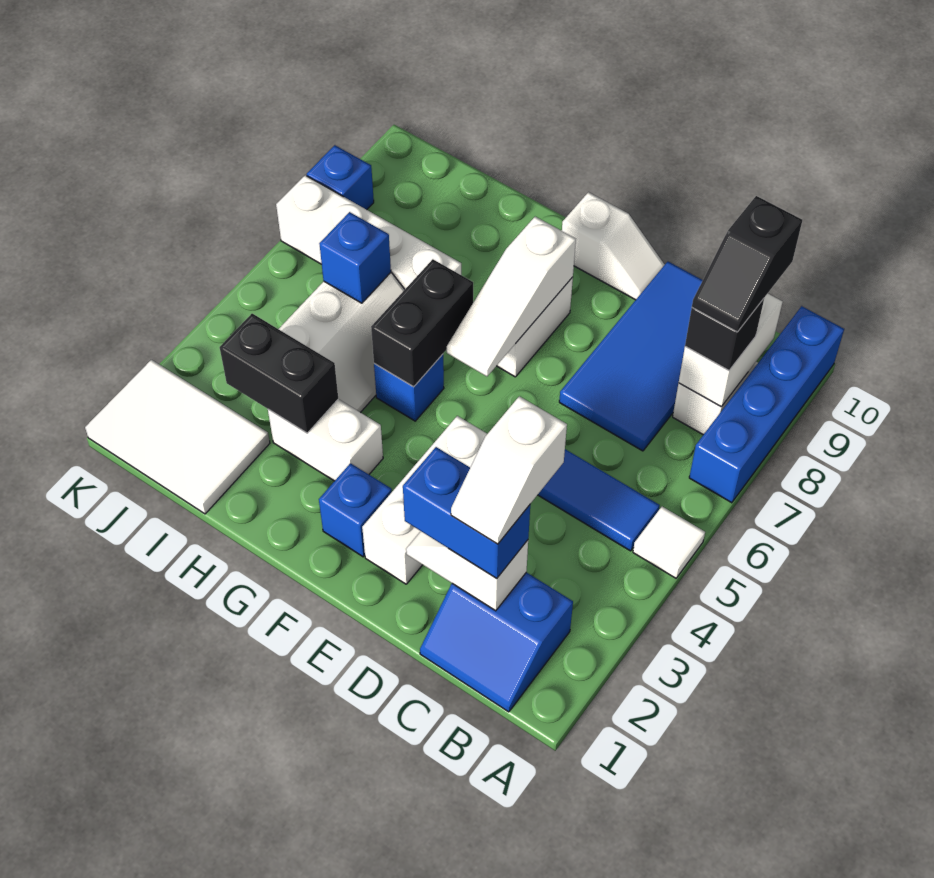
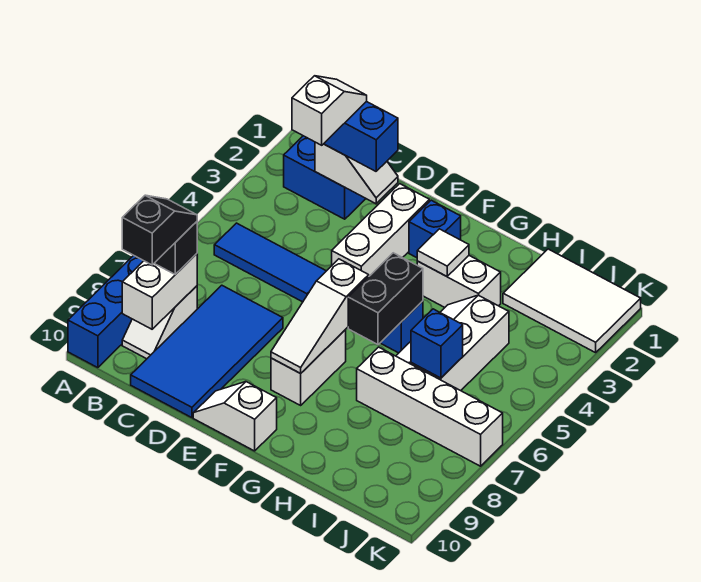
white tile A5 level 1 -> white tile G3 level 2
white slope F6:F8 level 2 top 8 -> white slope F6:F8 level 2 top 6
black brick H3:I3 level 2 -> none
blue brick K8 level 1 -> none

